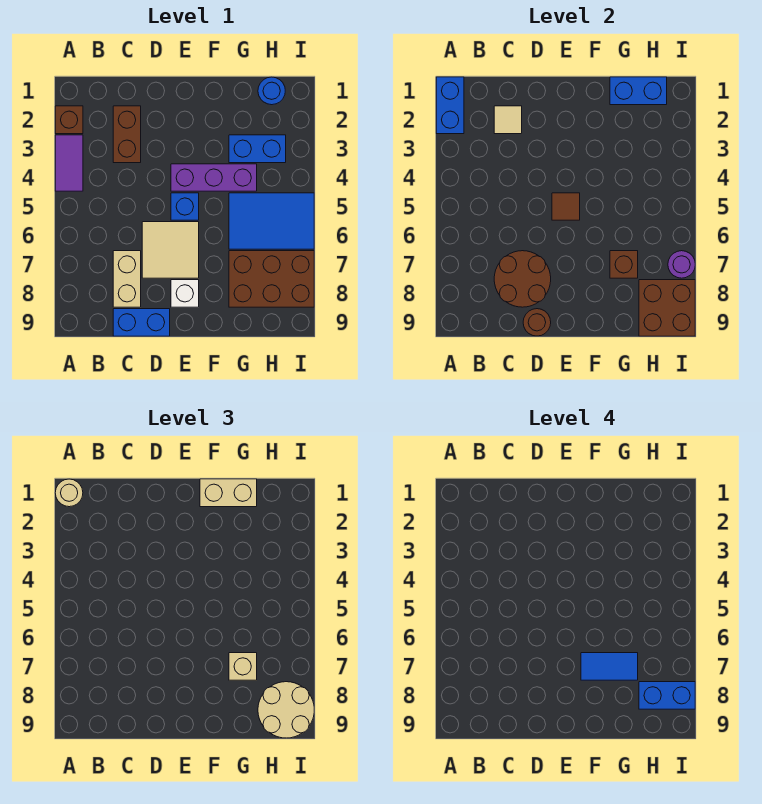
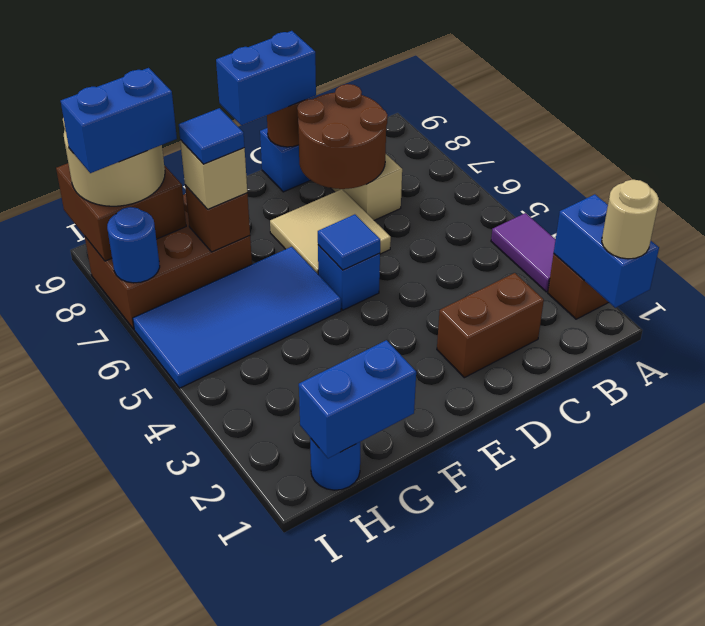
brown brick C2:C3 level 1 -> brown brick C2:D2 level 1
tan tile C2 level 2 -> none
purple brick E4:G4 level 1 -> none
brown tile E5 level 2 -> blue tile E5 level 2
white brick E8 level 1 -> none
tan brick F1:G1 level 3 -> none
blue tile F7:G7 level 4 -> blue tile G7 level 4
blue brick G3:H3 level 1 -> blue brick D9:E9 level 3
blue tile G5:I6 level 1 -> blue tile F5:I6 level 1
purple round brick I7 level 2 -> blue round brick I7 level 2

